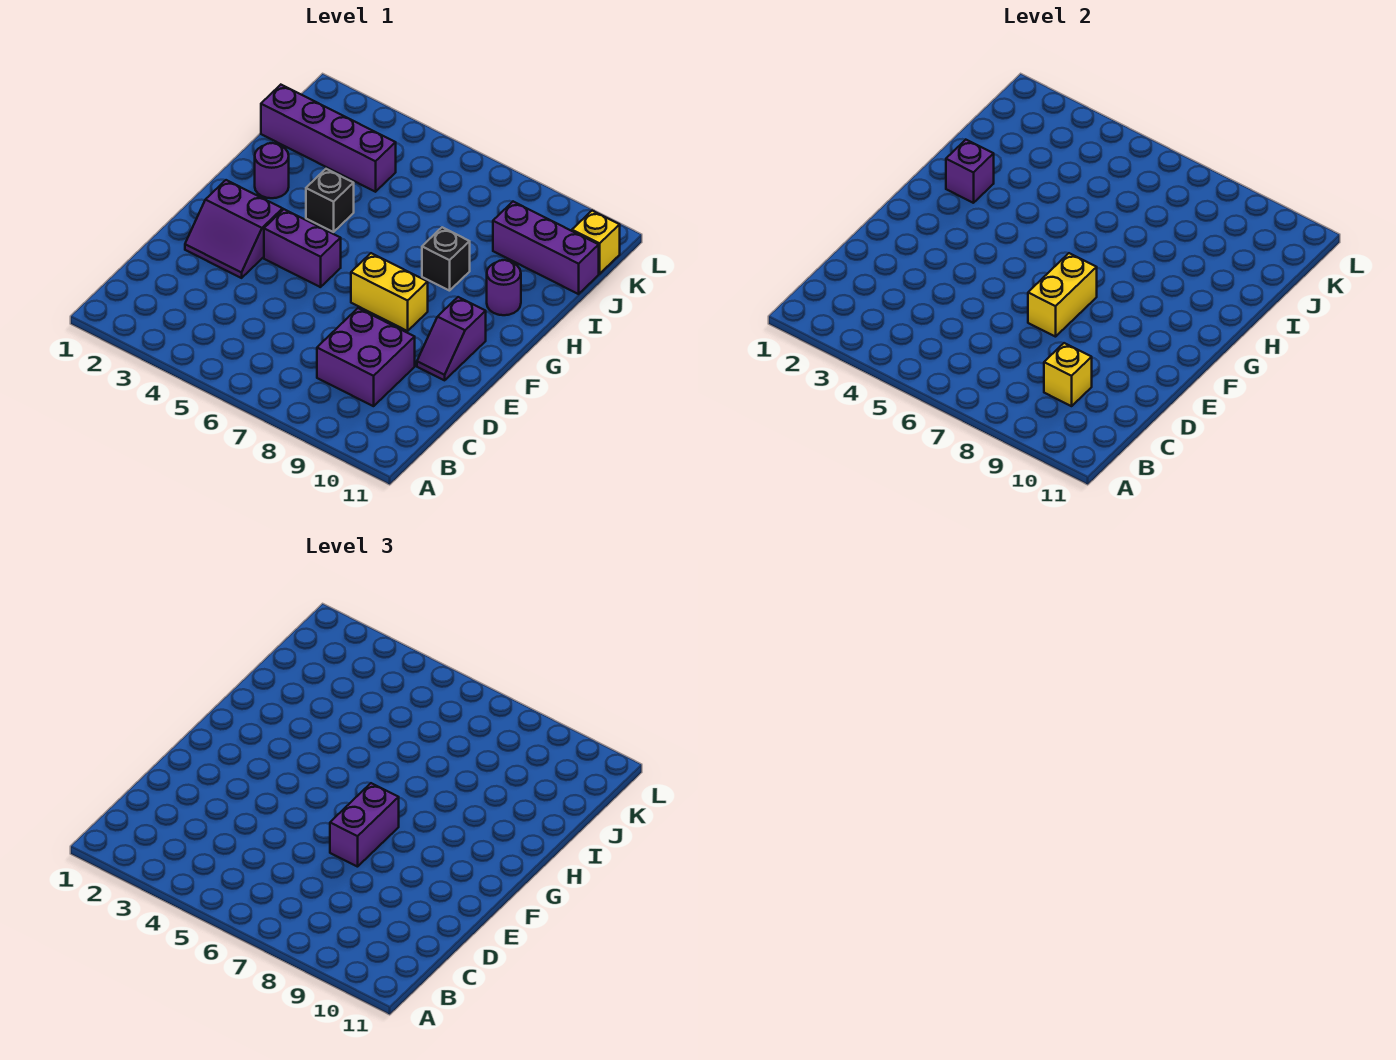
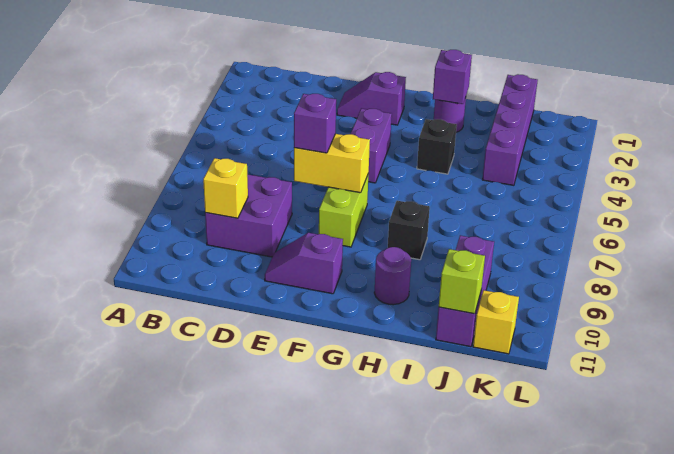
purple slope E2:F3 level 1 top F -> purple slope E2:F2 level 1 top F
purple brick E7:F7 level 3 -> purple brick E7 level 3
yellow brick F7:F8 level 1 -> lime brick F7:F8 level 1
none -> lime brick J11 level 2

